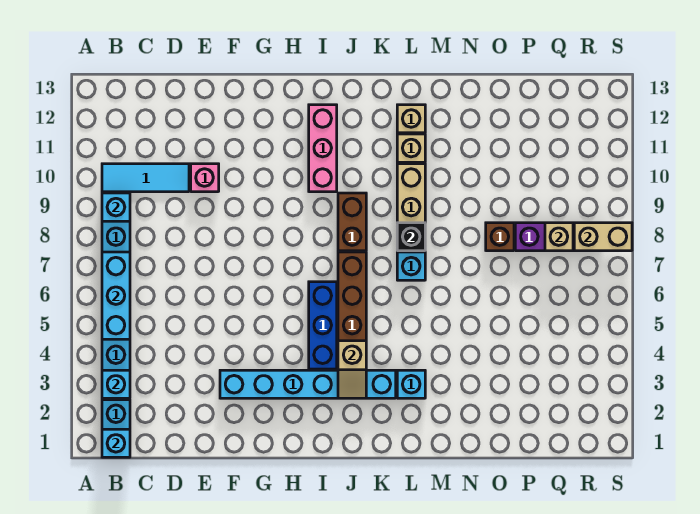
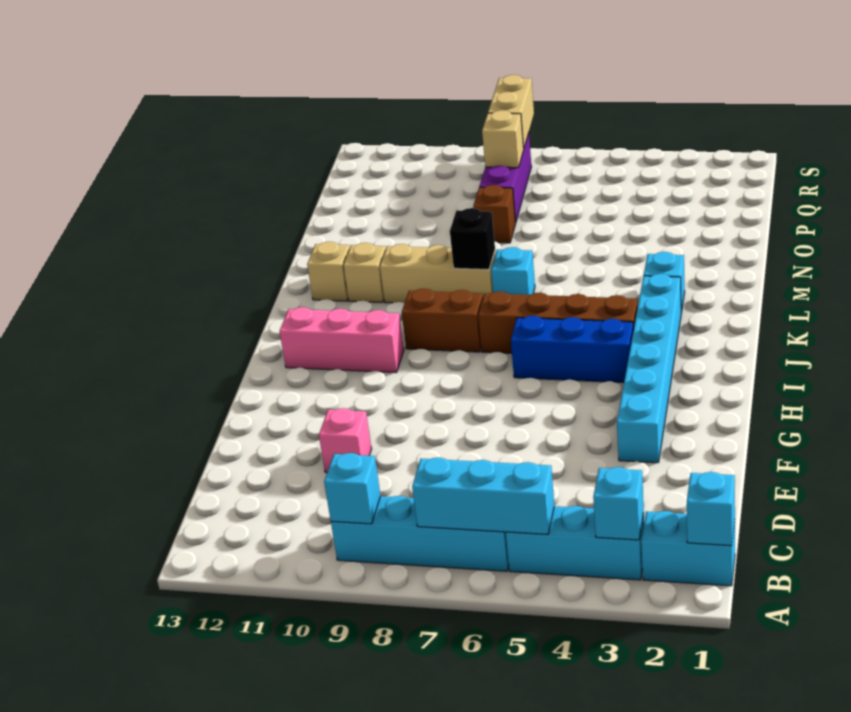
cyan tile B10:D10 level 1 -> none
tan slope J3:J4 level 2 top 4 -> none

